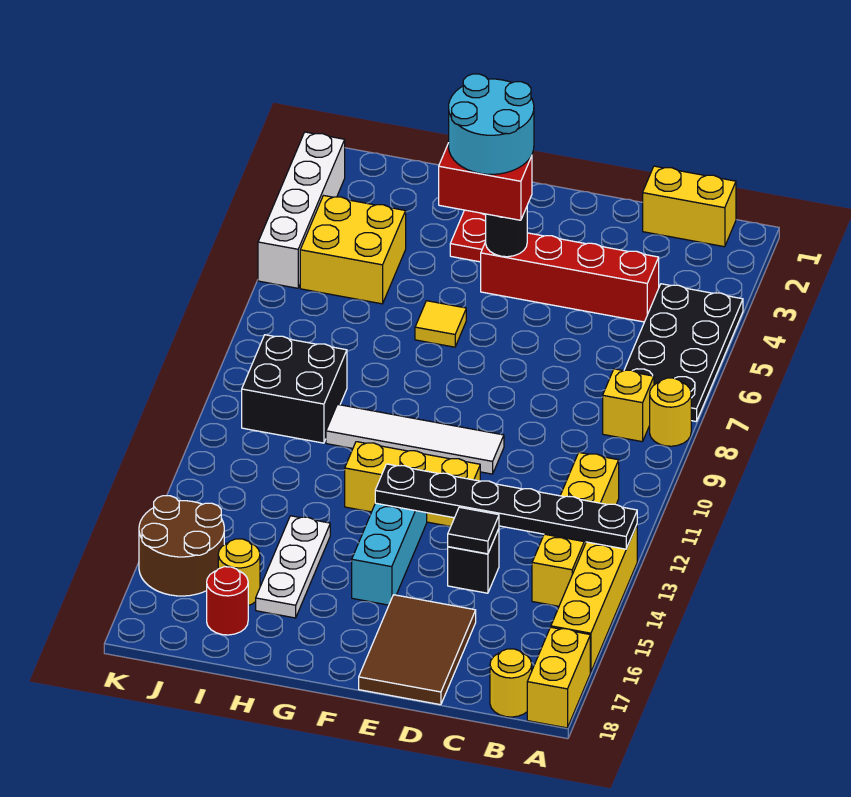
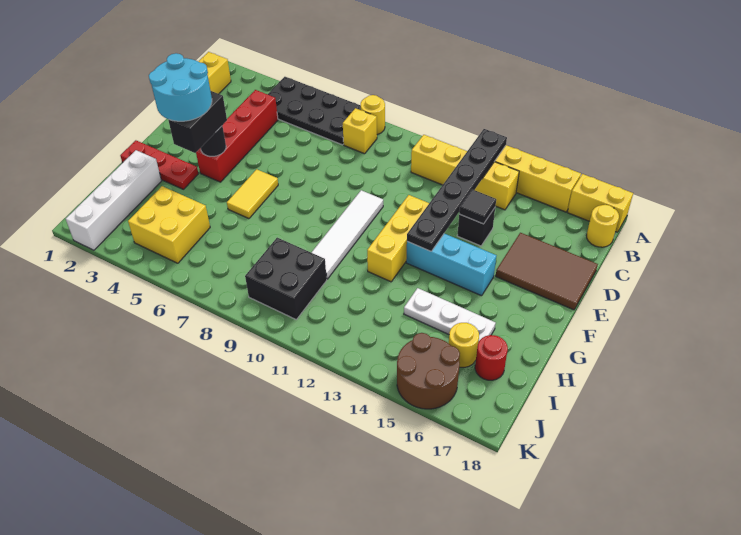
red brick F4:G4 level 3 -> black brick F4:G4 level 3
yellow tile G6 level 1 -> yellow tile F6:G6 level 1
white brick K2:K5 level 1 -> white brick H2:K2 level 1

